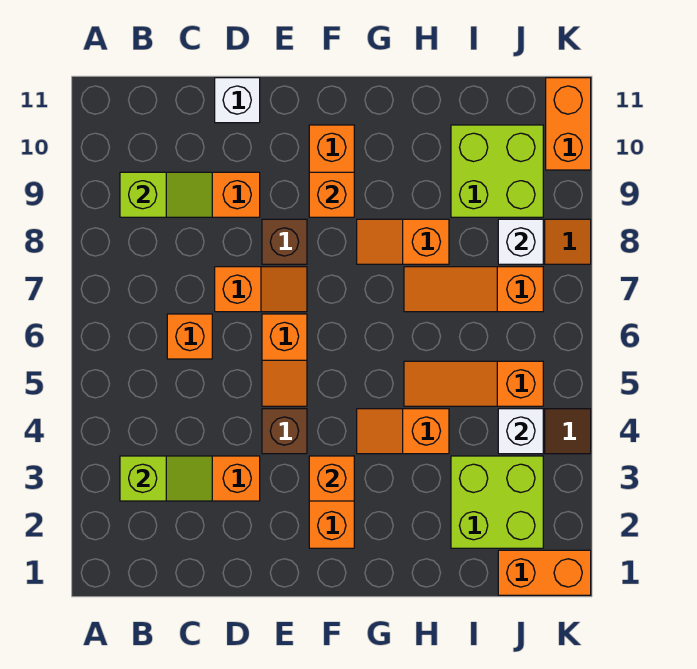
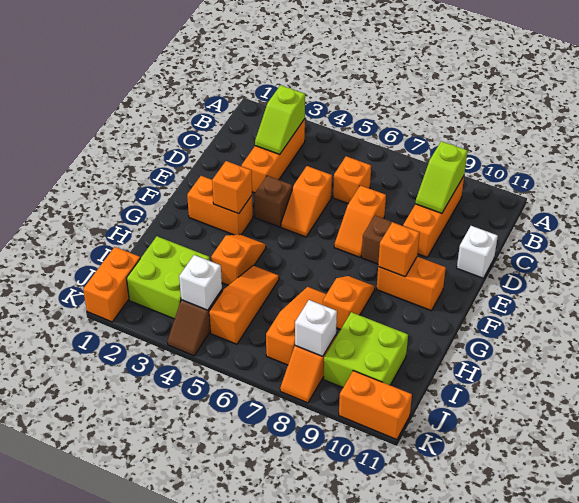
orange slope E5:E6 level 1 top 6 -> orange slope D5:E5 level 1 top D

